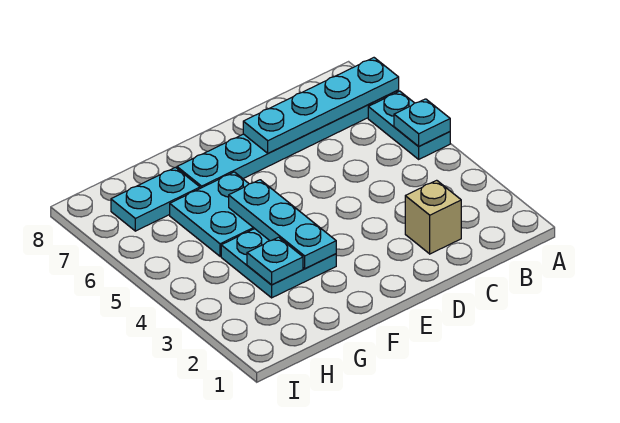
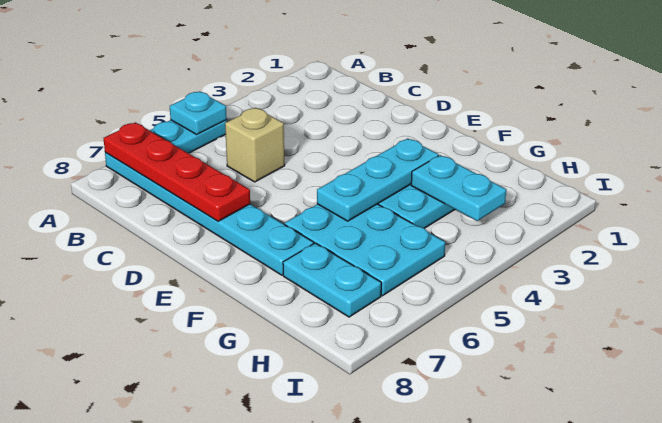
cyan plate A7:D7 level 2 -> red plate A7:D7 level 2
tan brick C2 level 1 -> tan brick C5 level 1
cyan plate F5:G6 level 1 -> cyan plate F5:H6 level 1
cyan plate G3 level 2 -> cyan plate G3:H3 level 2

